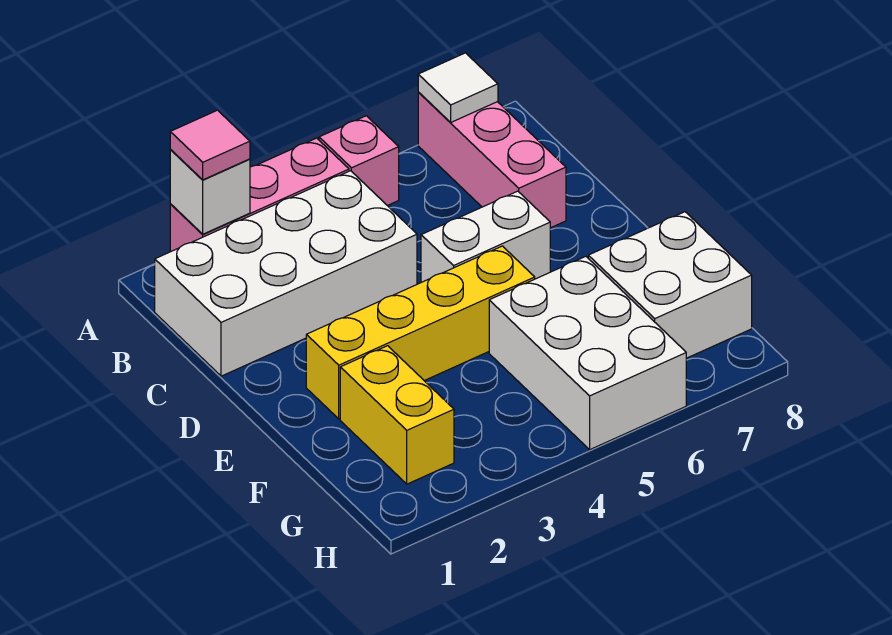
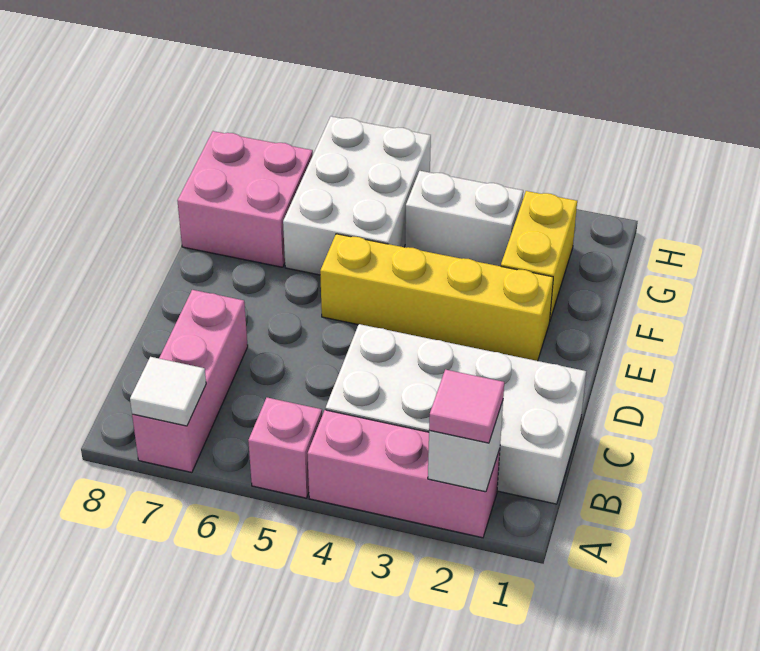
white brick D5:D6 level 1 -> white brick G3:G4 level 1
white brick F7:G8 level 1 -> pink brick F7:G8 level 1

